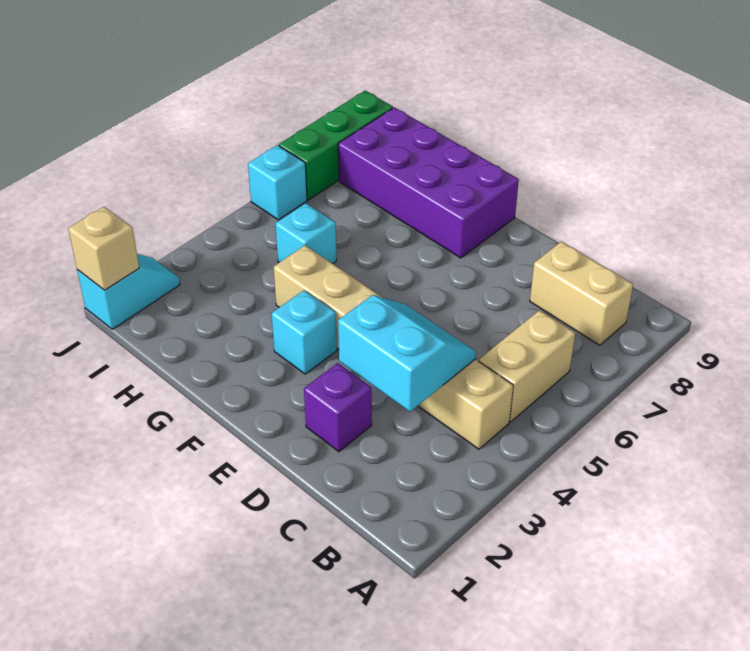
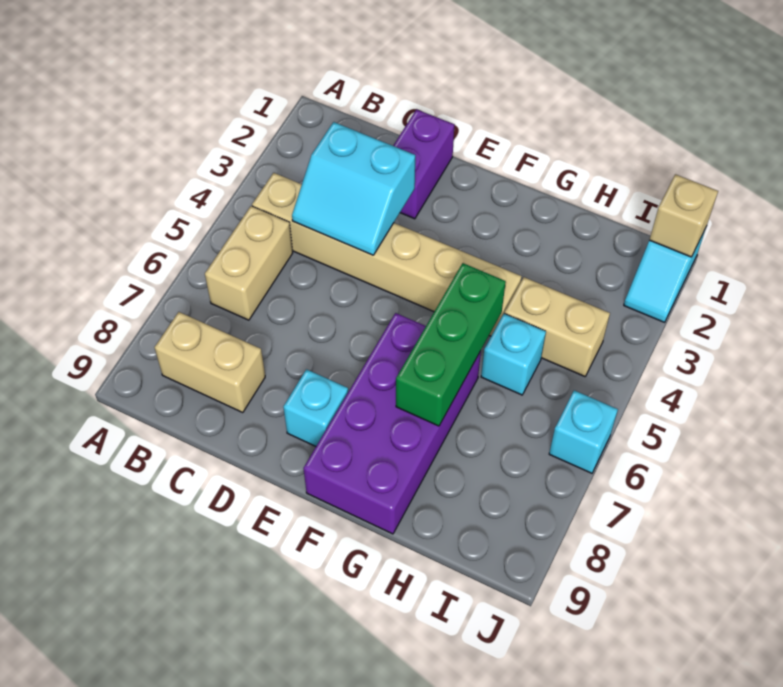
purple brick D2 level 1 -> purple brick D1:D2 level 1
cyan brick F3 level 1 -> cyan brick E8 level 1
purple brick F8:I9 level 1 -> purple brick F6:G9 level 1
none -> tan brick H4:I4 level 1
green brick J7:J9 level 1 -> green brick G5:G7 level 2

